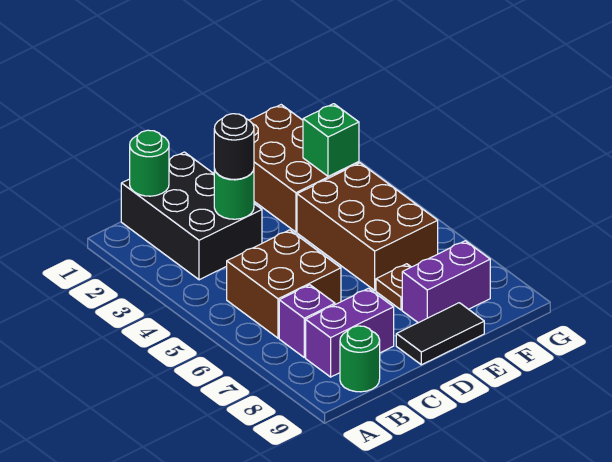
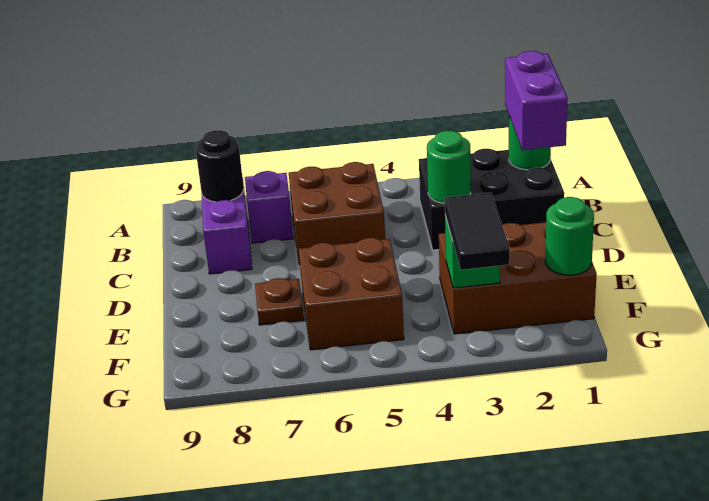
green round brick B9 level 1 -> green round brick F1 level 2
black round brick C3 level 3 -> black round brick B8 level 2
black tile D9:E9 level 1 -> black tile F3:G3 level 3
brown brick E4:F6 level 1 -> brown brick E5:F6 level 1
purple brick E8:F8 level 1 -> purple brick B1:C1 level 3

